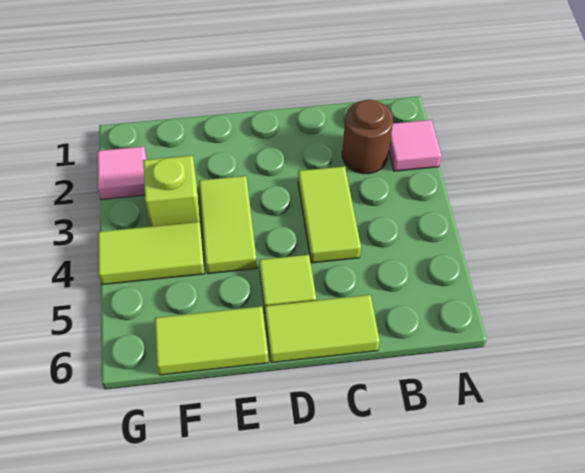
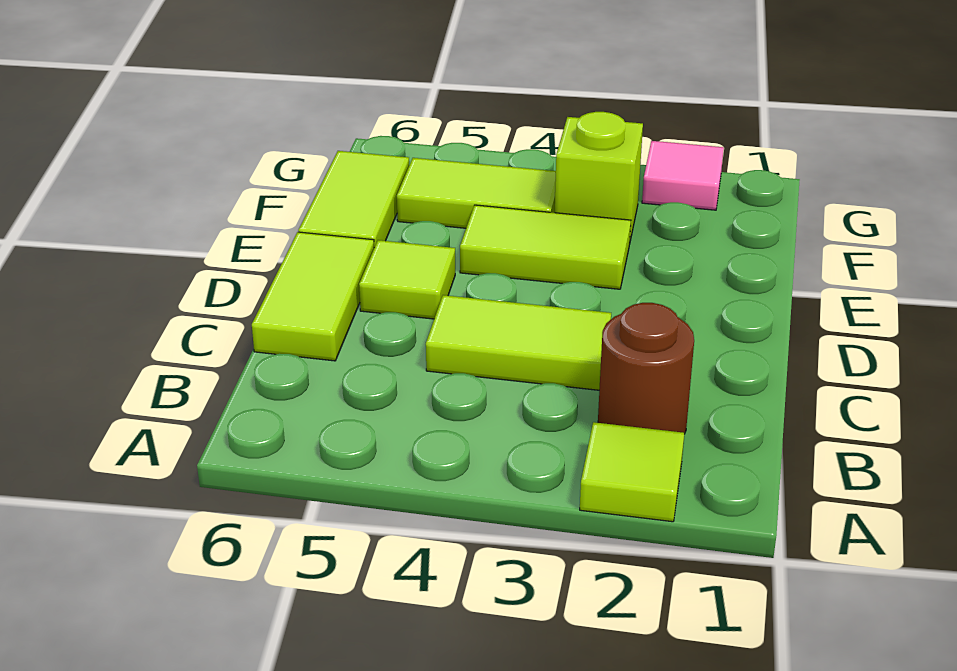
pink tile A2 level 1 -> lime tile A2 level 1
lime tile F4:G4 level 1 -> lime tile F4:F5 level 1

